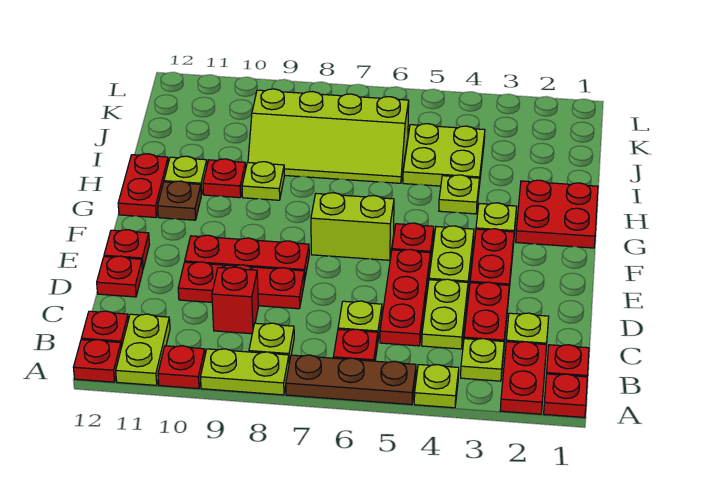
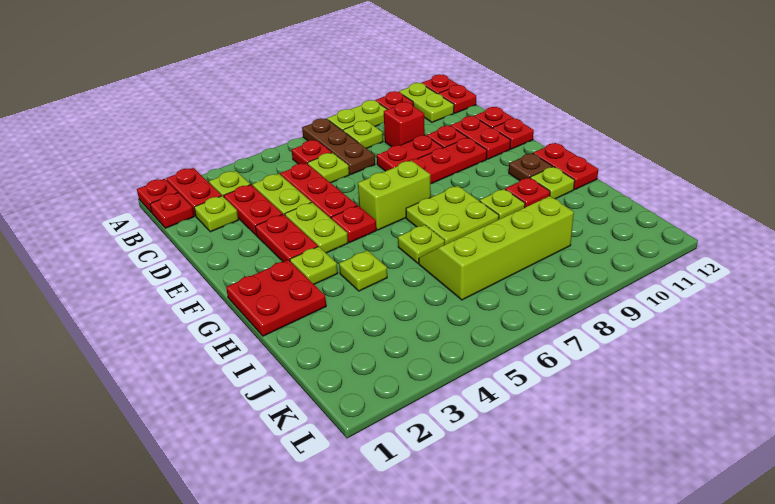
lime plate A4 level 1 -> lime plate H6 level 1
brown plate A5:A7 level 1 -> brown plate A7:C7 level 1
none -> red plate D11:E11 level 1
lime plate I4:J5 level 1 -> lime plate G7:H8 level 1

